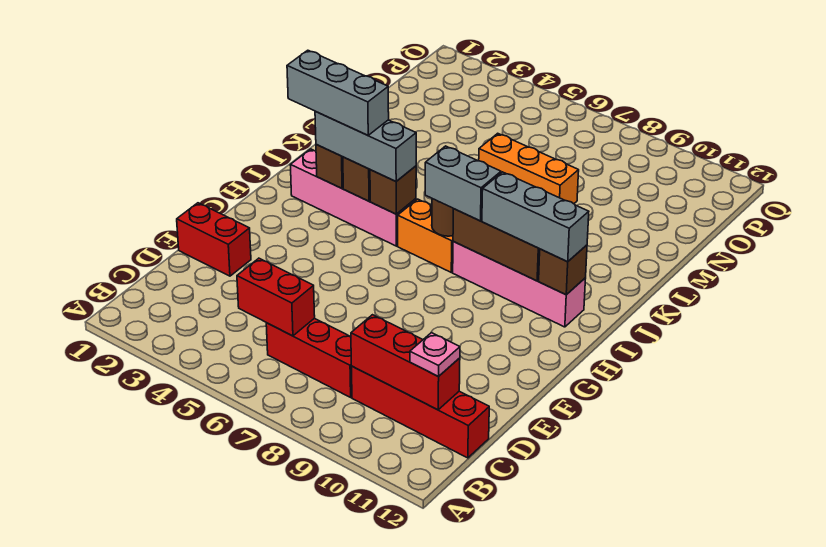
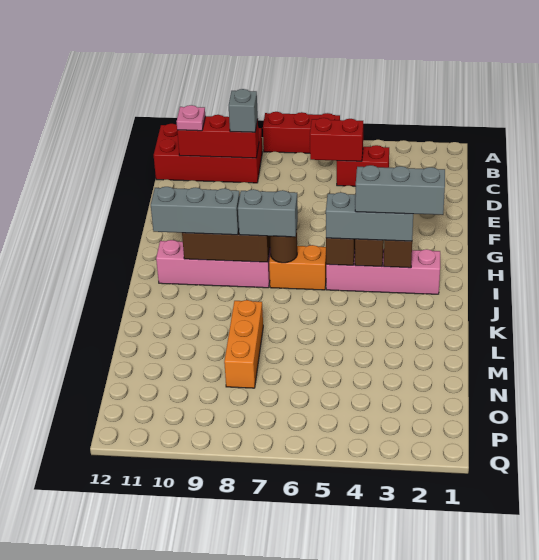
red brick C6:C8 level 1 -> red brick A6:A8 level 1
red brick C9:C12 level 1 -> red brick B9:C12 level 1
none -> grey brick C9 level 3
red brick E1:E2 level 1 -> red brick C4:C5 level 1
brown brick I11 level 2 -> none
orange brick M6:M8 level 1 -> orange brick L8:N8 level 1

